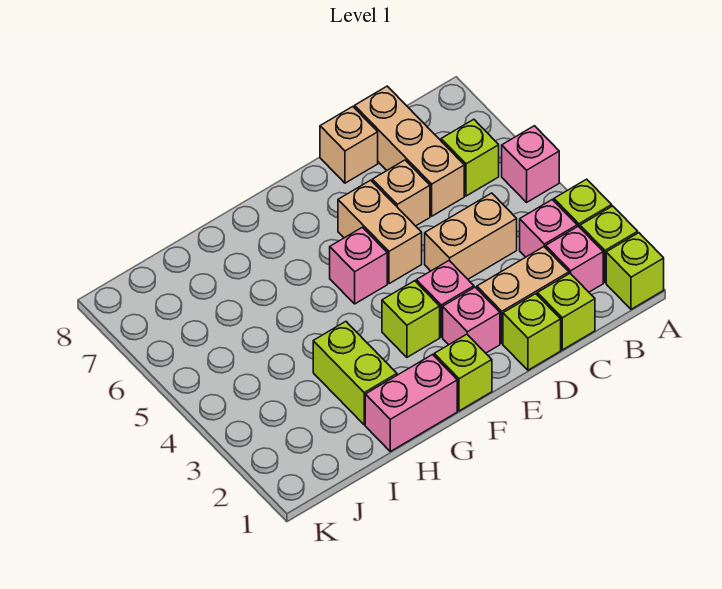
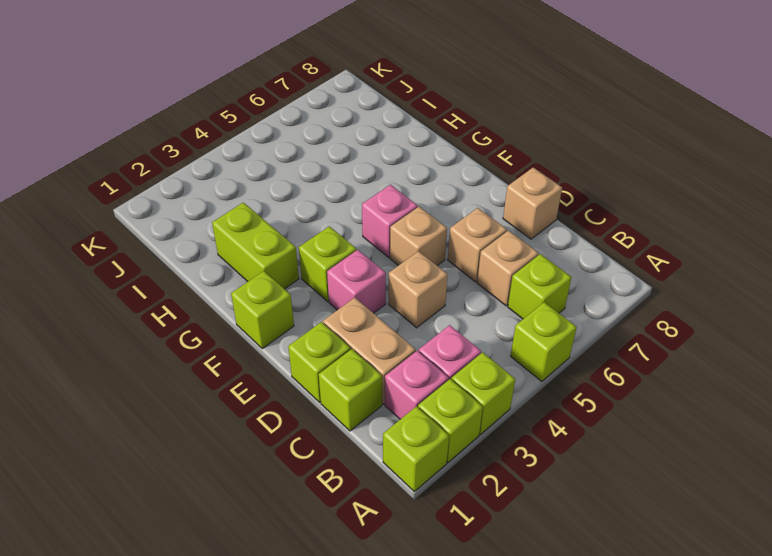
pink brick A5 level 1 -> lime brick A5 level 1
tan brick C4:D4 level 1 -> tan brick D4 level 1
tan brick C6:C8 level 1 -> tan brick C6 level 1
pink brick E2 level 1 -> none
tan brick E5:E6 level 1 -> tan brick E5 level 1
pink brick G1:H1 level 1 -> none
lime brick H2:H3 level 1 -> lime brick G2:H2 level 1

